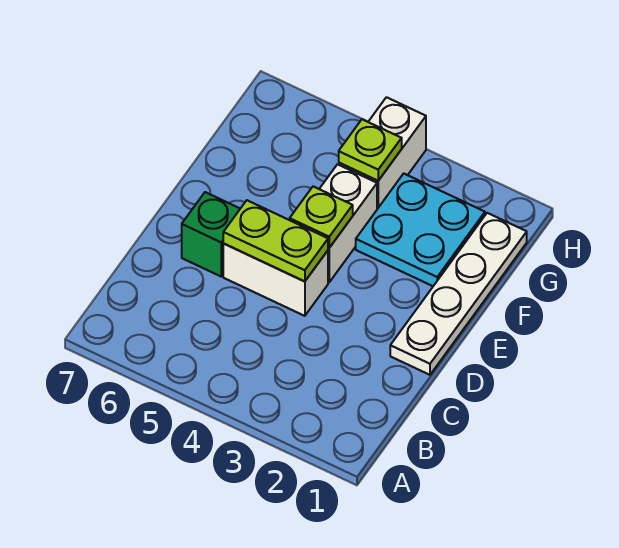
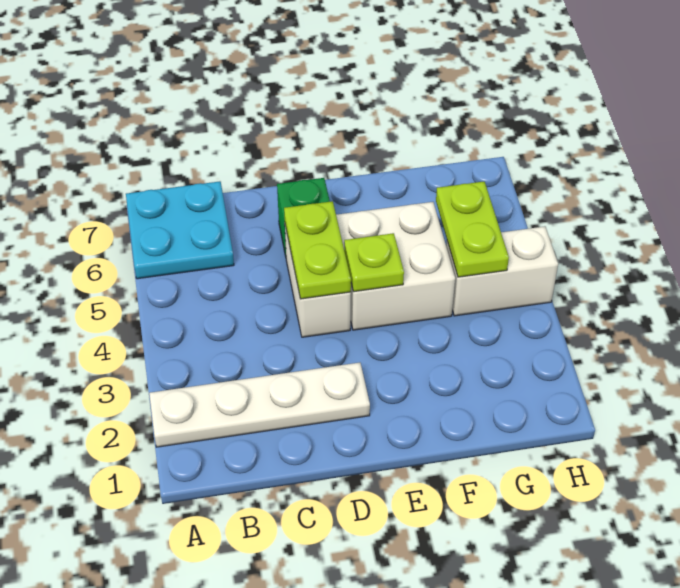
white plate D1:G1 level 1 -> white plate A2:D2 level 1
white brick E4:F4 level 1 -> white brick E4:F5 level 1
cyan plate F2:G3 level 1 -> cyan plate A6:B7 level 1
lime plate G4 level 2 -> lime plate G4:G5 level 2

